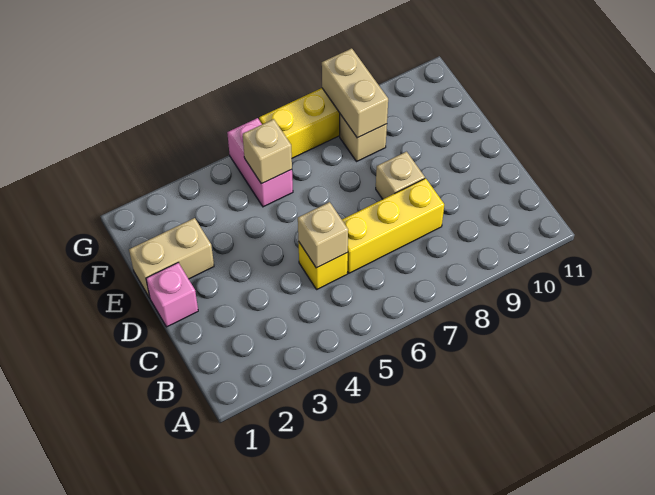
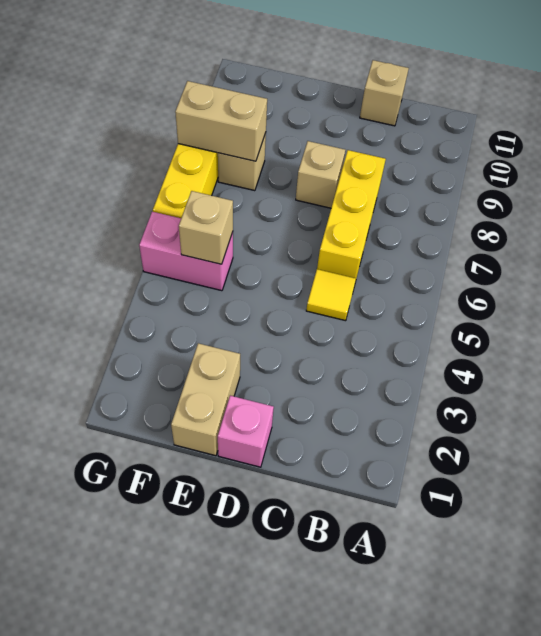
yellow brick C5 level 1 -> yellow tile C5 level 1
tan brick C5 level 2 -> tan brick C11 level 1

